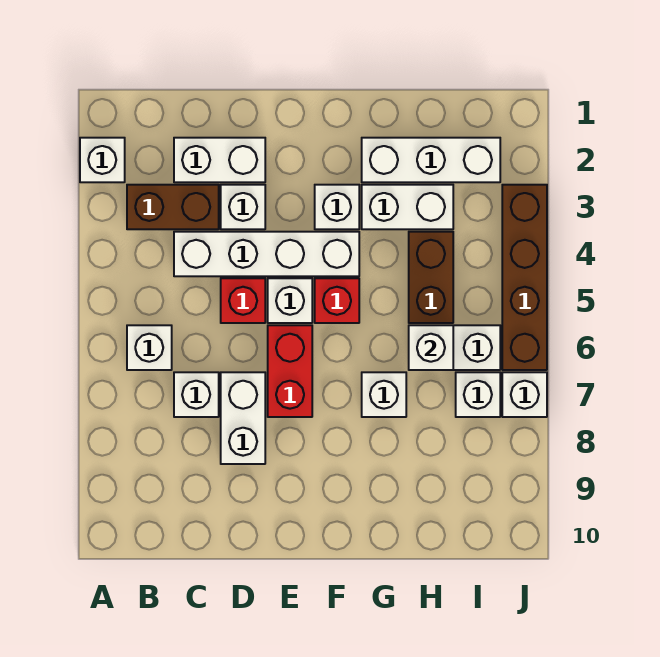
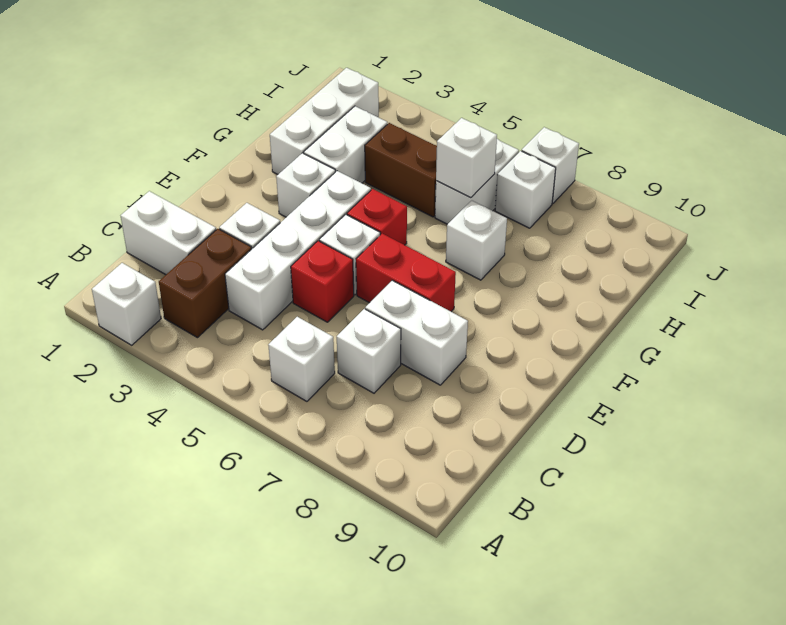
white brick C2:D2 level 1 -> white brick C1:C2 level 1
brown brick J3:J6 level 1 -> none

